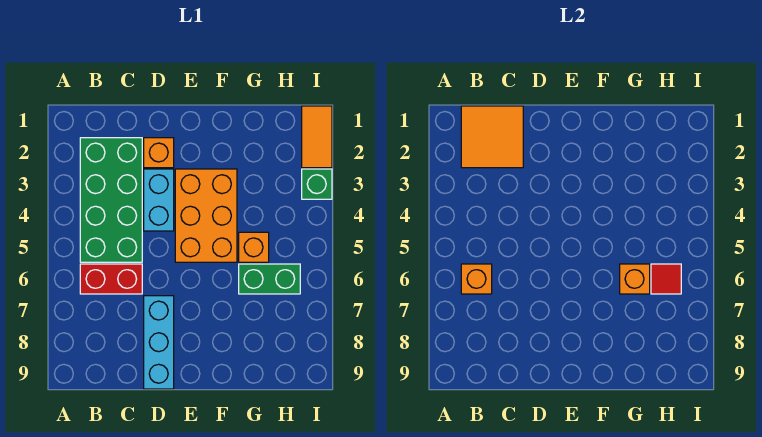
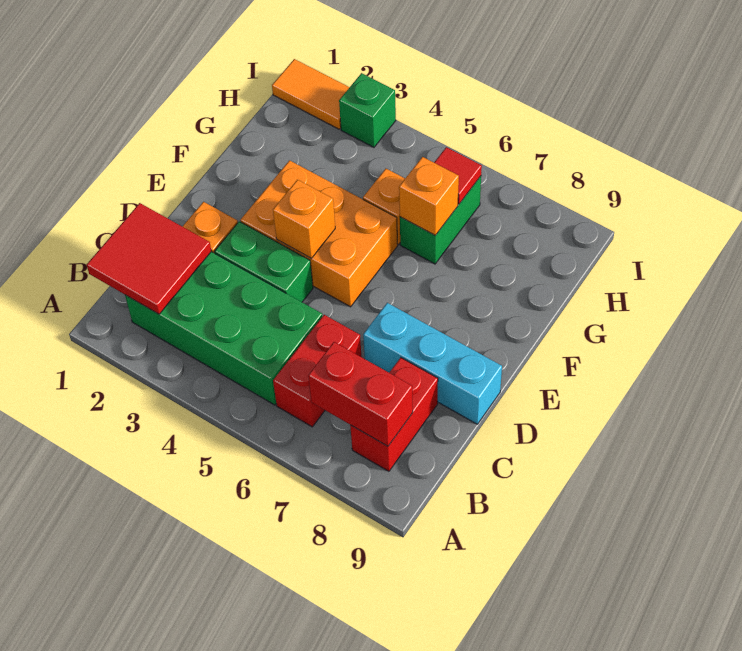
orange tile B1:C2 level 2 -> red tile B1:C2 level 2
orange brick B6 level 2 -> orange brick E4 level 2
none -> red brick B7:B8 level 2
none -> red brick B8:C8 level 1
cyan brick D3:D4 level 1 -> green brick D3:D4 level 1

